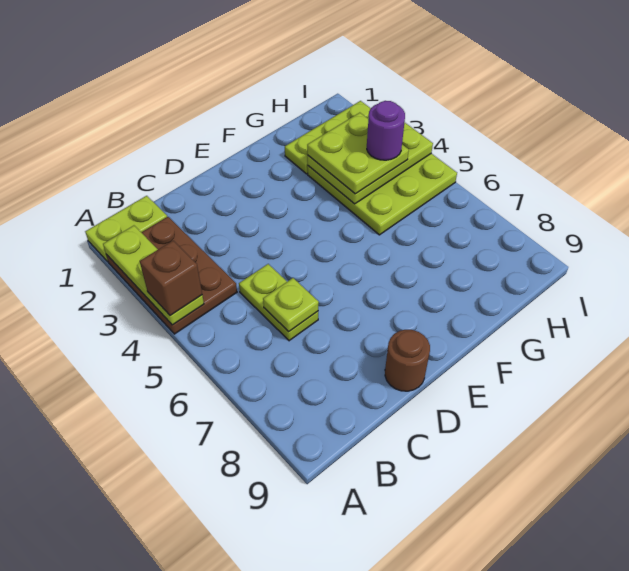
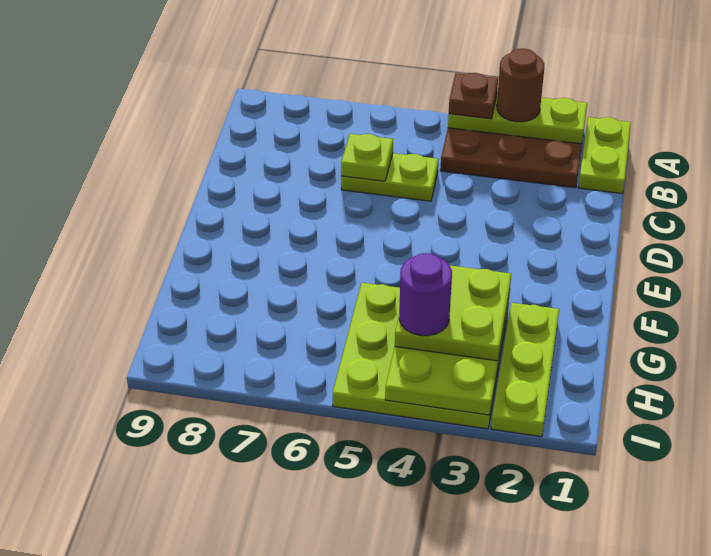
brown brick A4 level 3 -> brown plate A4 level 3
brown round brick D9 level 1 -> brown round brick A3 level 3

